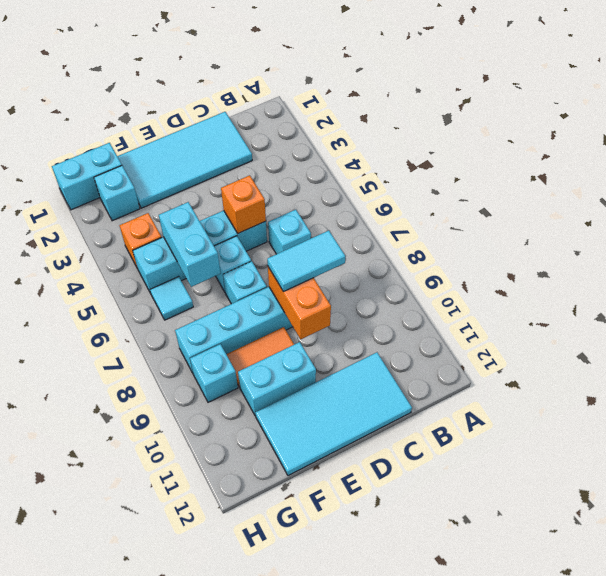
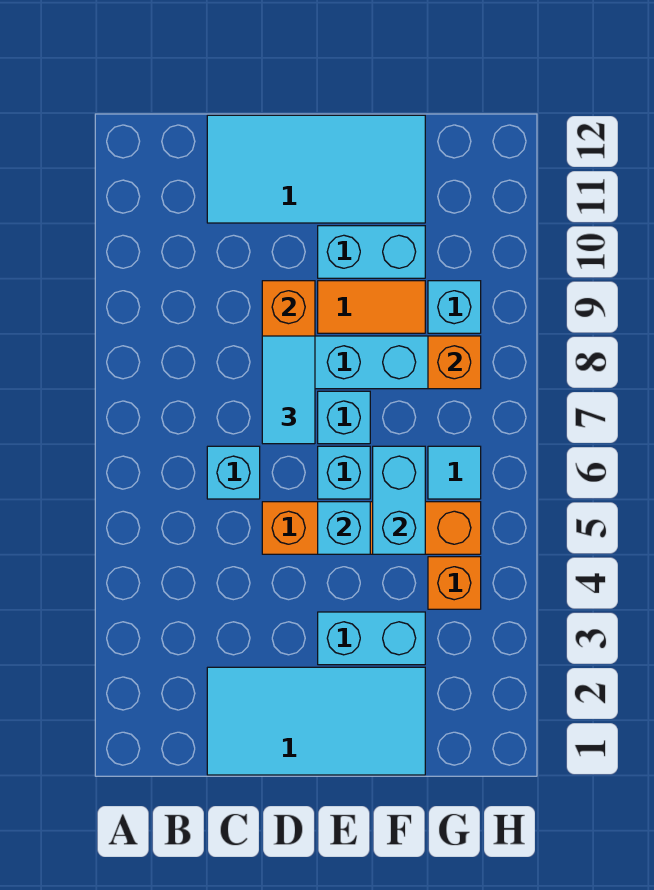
cyan tile C8:D8 level 3 -> cyan tile D7:D8 level 3
cyan brick D5:G5 level 1 -> orange brick D5:G5 level 1
orange brick D5 level 2 -> orange brick G8 level 2
cyan brick G1:H1 level 1 -> cyan brick E3:F3 level 1
cyan brick G2 level 1 -> cyan brick E5 level 2

